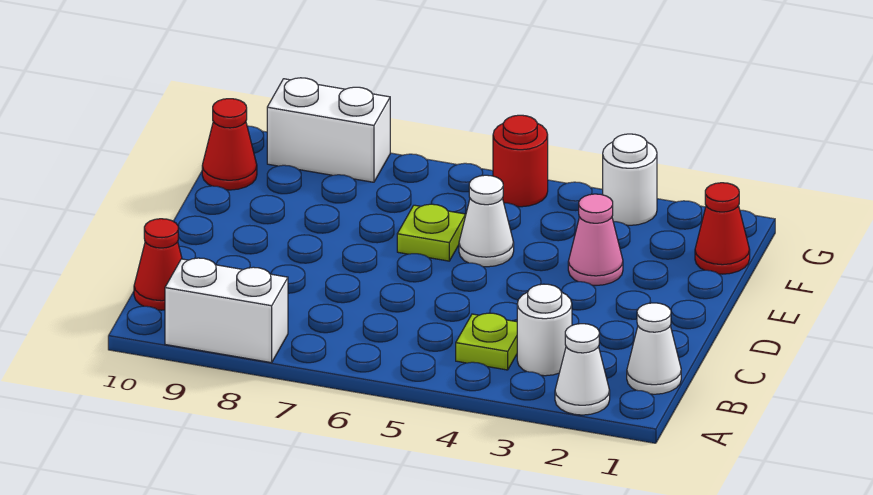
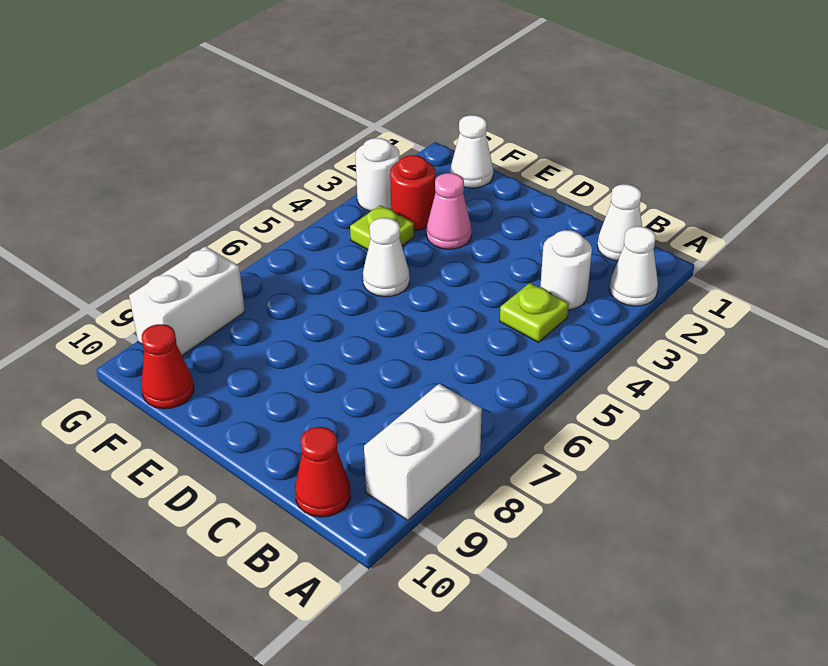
lime plate E6 level 1 -> lime plate F4 level 1
red cone F1 level 1 -> white cone F1 level 1
red round brick G5 level 1 -> red round brick F3 level 1

